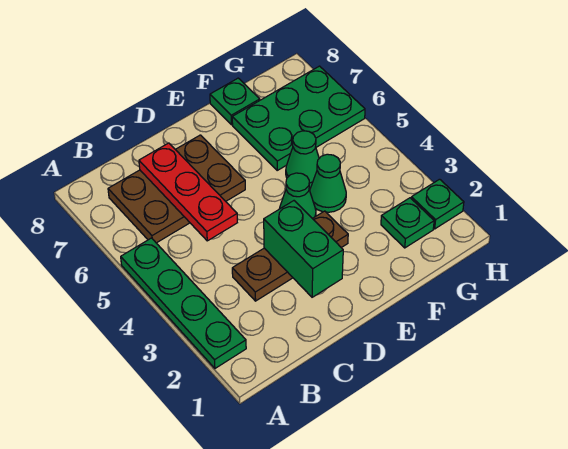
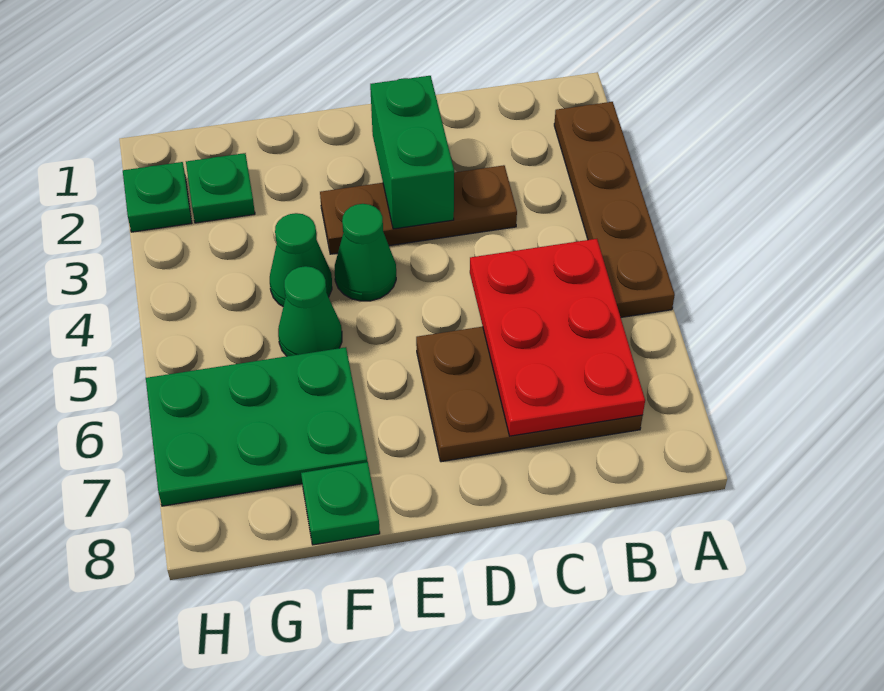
green plate A2:A5 level 1 -> brown plate A2:A5 level 1
red plate C5:C7 level 2 -> red plate B5:C7 level 2

